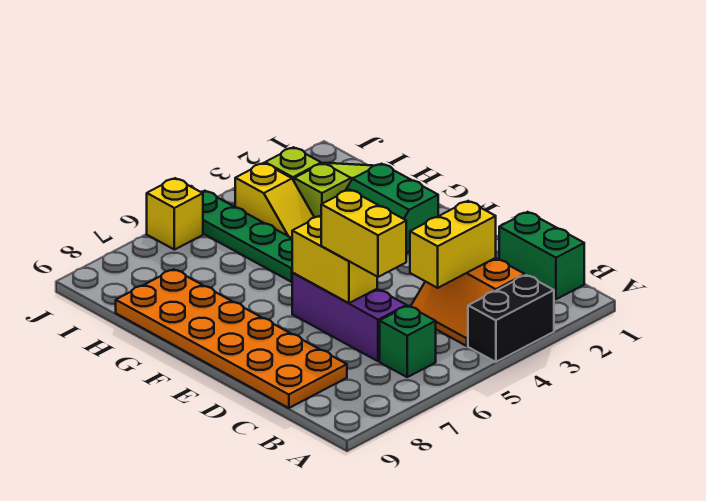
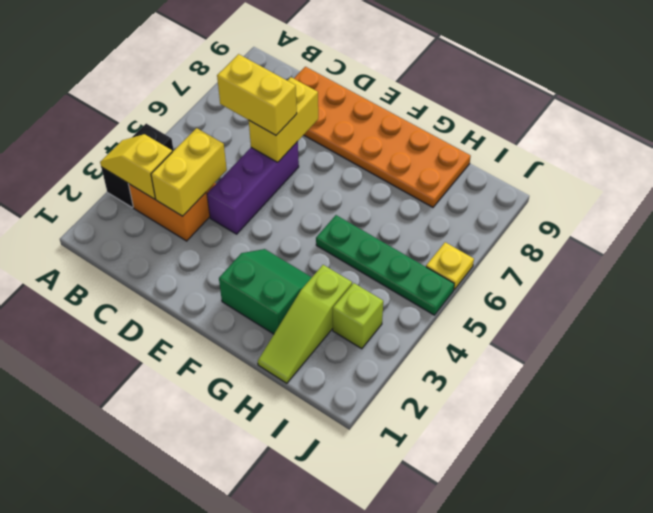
green brick B1:C1 level 1 -> none
green brick B6 level 1 -> none
purple brick C6:E6 level 1 -> purple brick D4:D6 level 1
yellow brick D6:E6 level 2 -> yellow brick D6:D7 level 2
yellow slope H4:I4 level 1 top I -> yellow slope A3:B3 level 2 top B
yellow brick J6 level 1 -> yellow plate J6 level 1

